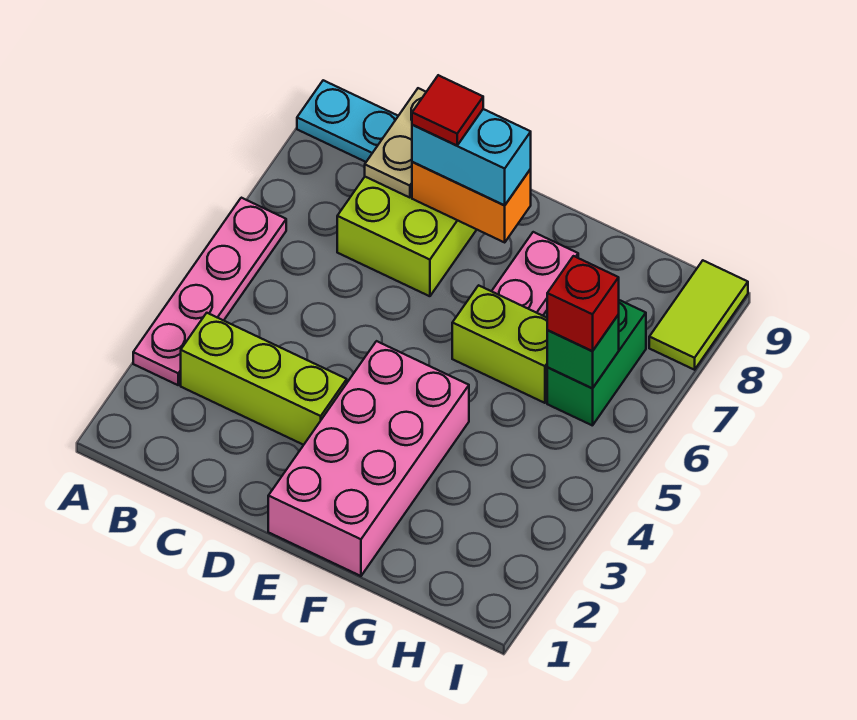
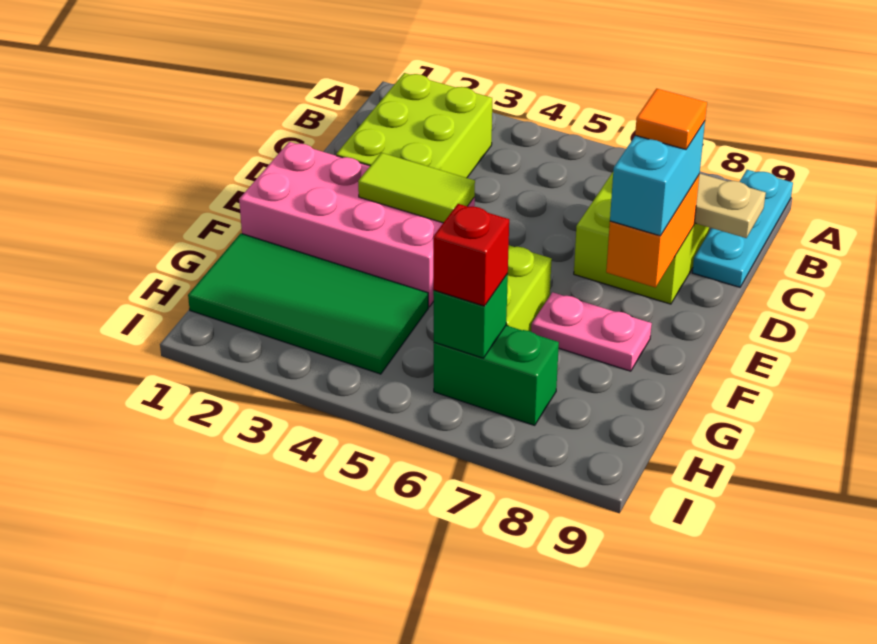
pink plate A3:A6 level 1 -> none
lime brick B3:D3 level 1 -> lime brick B2:D3 level 1
red tile D8 level 4 -> orange tile D8 level 4
none -> green tile G1:H4 level 1
lime tile I8:I9 level 1 -> lime tile E3:E4 level 2

